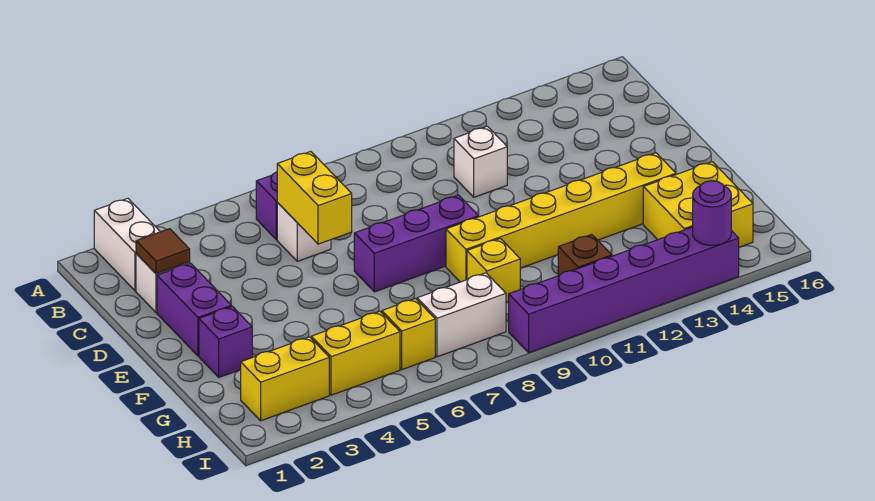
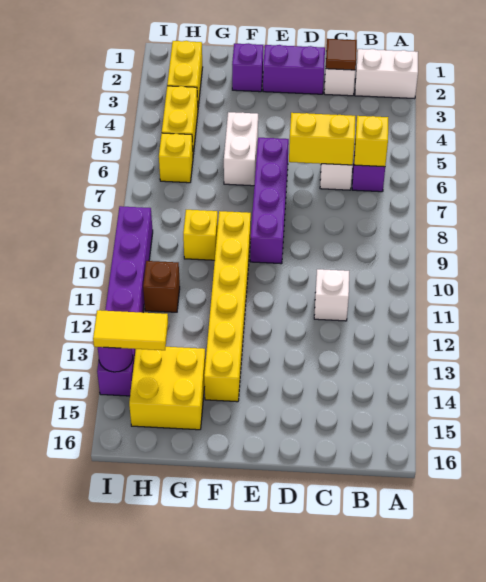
none -> yellow brick B6 level 2
purple brick E7:E9 level 1 -> purple brick E6:E9 level 1
white brick H7:H8 level 1 -> white brick F5:F6 level 1
none -> yellow tile H14:I14 level 3

